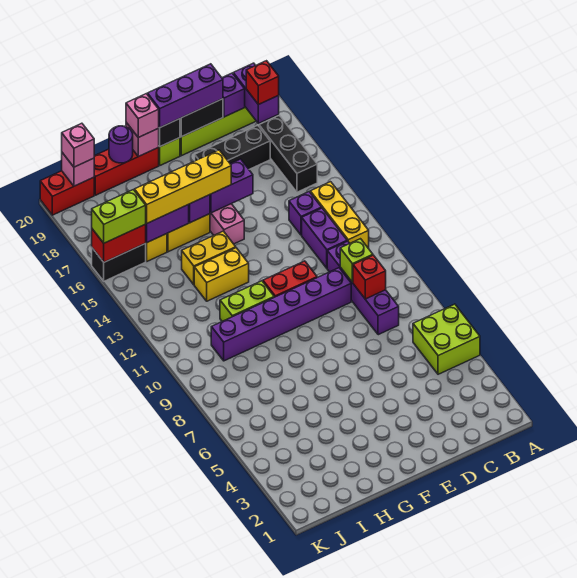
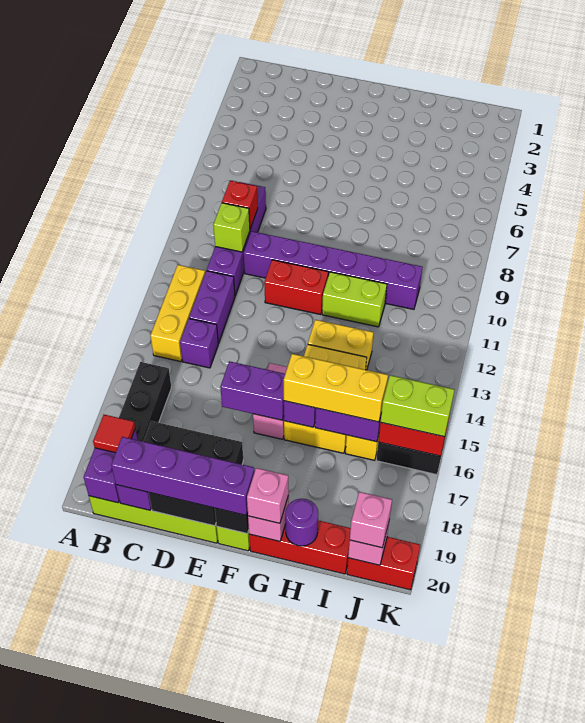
lime brick A5:B6 level 1 -> none
red brick B19 level 3 -> red tile B19 level 3
purple brick D20:F20 level 3 -> purple brick C20:F20 level 3
yellow brick F16:I16 level 3 -> yellow brick G16:I16 level 3

